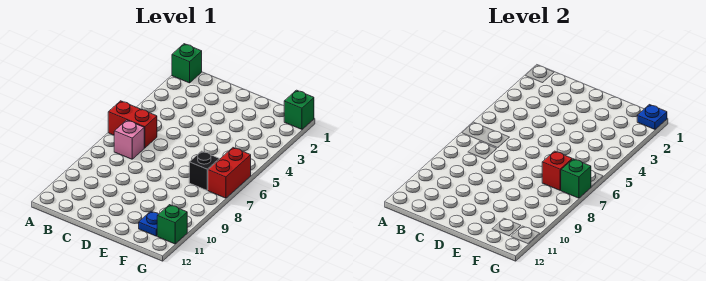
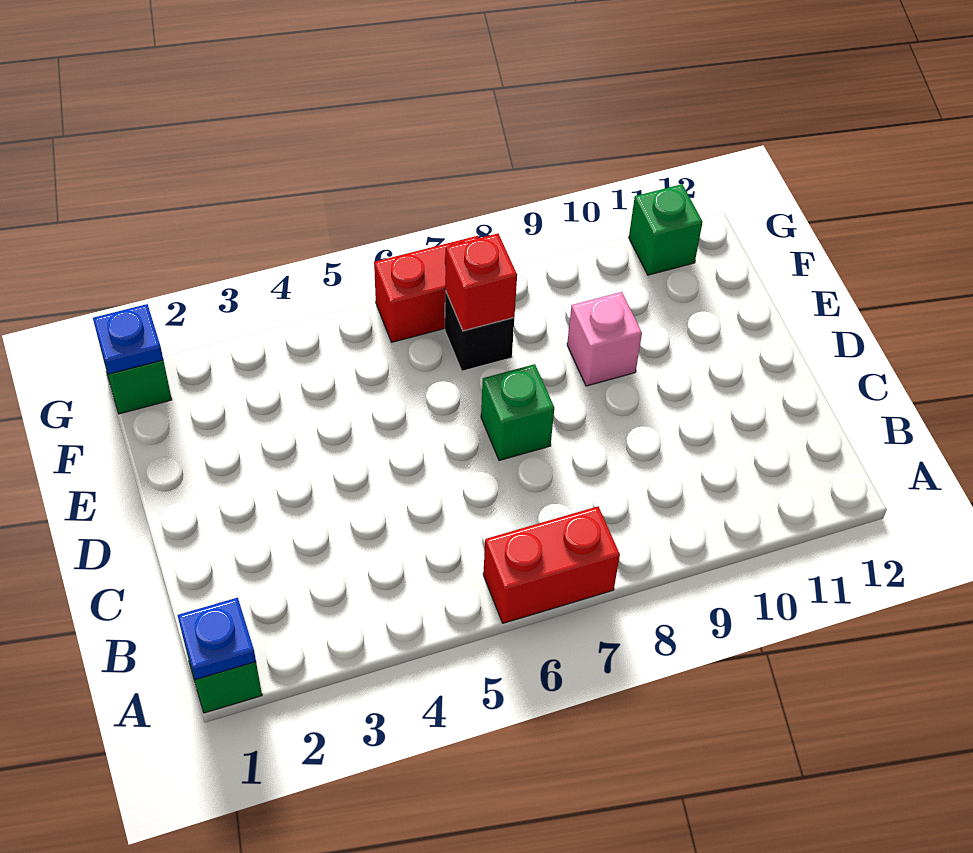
red brick A6:B6 level 1 -> red brick A6:A7 level 1
pink brick B7 level 1 -> pink brick E9 level 1
blue plate F11 level 1 -> blue plate A1 level 2
green brick G7 level 2 -> green brick D7 level 1

